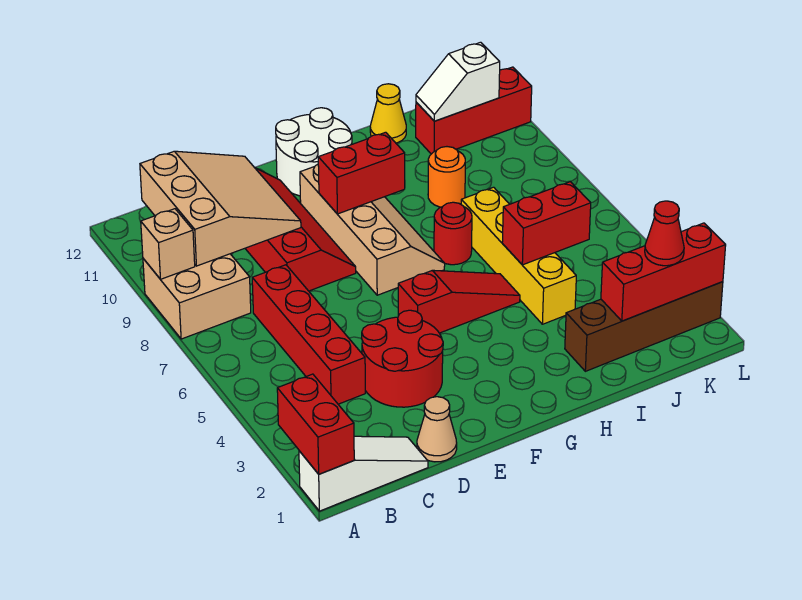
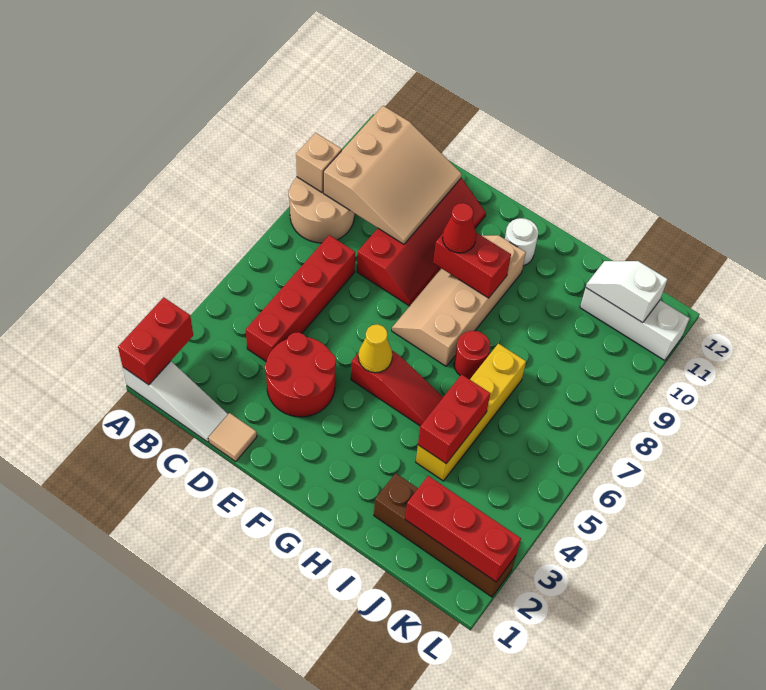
tan brick A8:B9 level 1 -> tan round brick A8:B9 level 1
tan cone D1 level 1 -> tan tile D1 level 1
tan slope F7:G10 level 1 top F -> tan slope F7:G10 level 1 top G
white round brick F11:G12 level 1 -> white round brick G11 level 1
red brick I5:J5 level 2 -> red brick I4:I5 level 2
orange round brick I9 level 1 -> none
yellow cone I12 level 1 -> yellow cone F5 level 2
red brick J11:L11 level 1 -> white brick J11:L11 level 1
red cone K2 level 3 -> red cone F9 level 3

